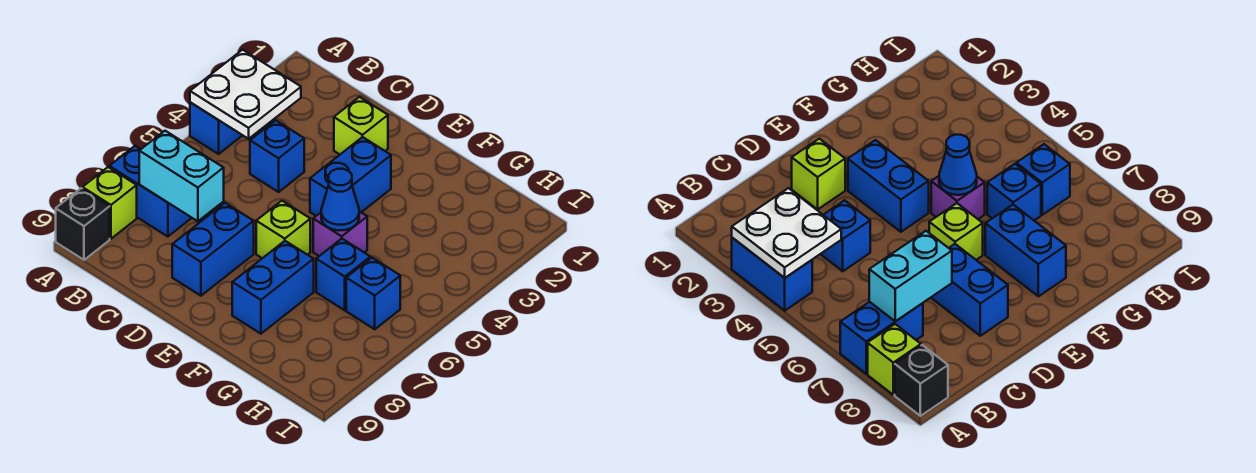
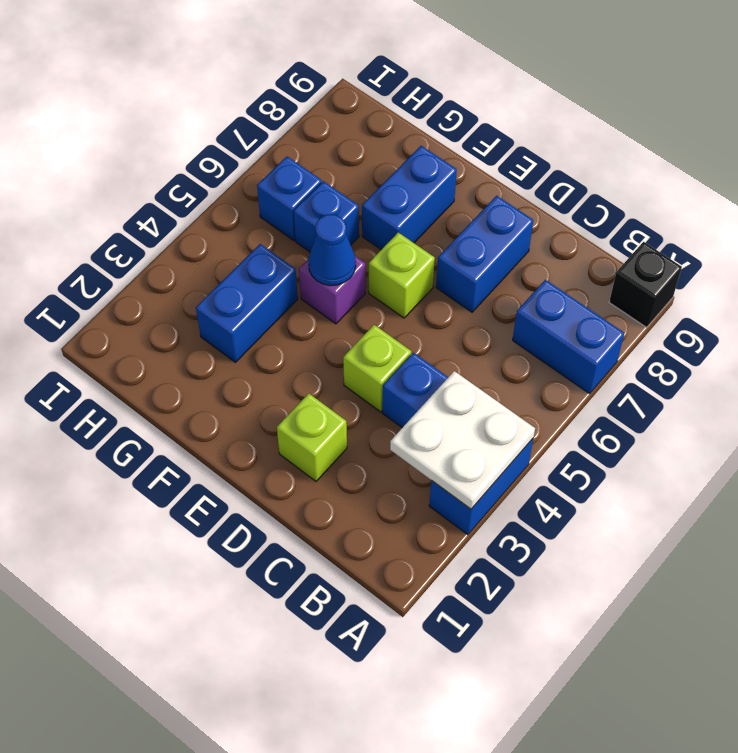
lime brick A8 level 1 -> lime brick D4 level 1
cyan brick B7:C7 level 2 -> none
blue brick E3:E4 level 1 -> blue brick G3:G4 level 1

